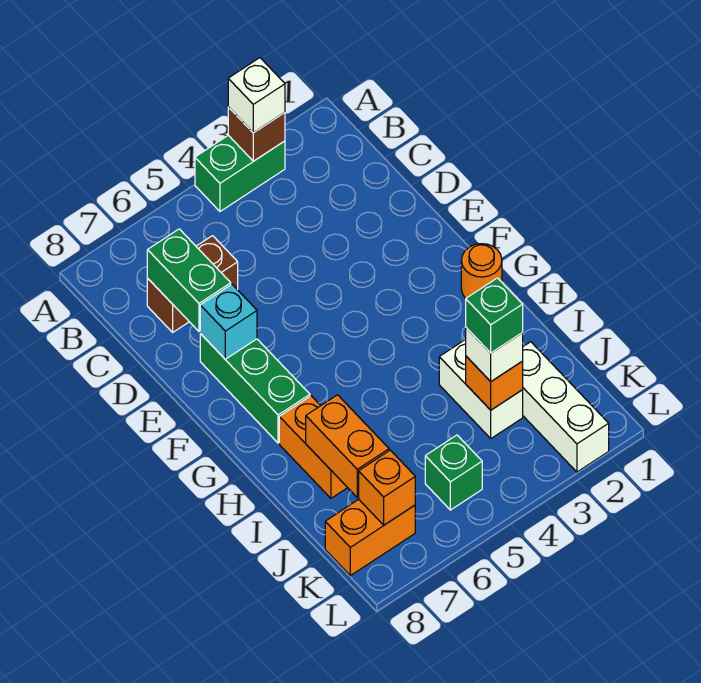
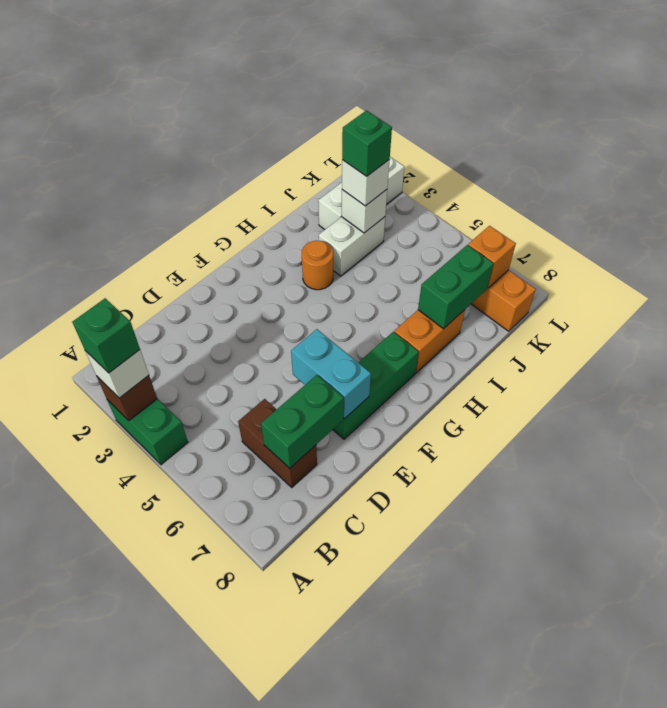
cyan brick E7 level 2 -> cyan brick E6:E7 level 2
orange round brick G1 level 1 -> orange round brick H3 level 1
orange brick I7:J7 level 2 -> green brick I7:J7 level 2
orange brick J3 level 2 -> white brick J3 level 2
green brick K5 level 1 -> green brick A3 level 4

